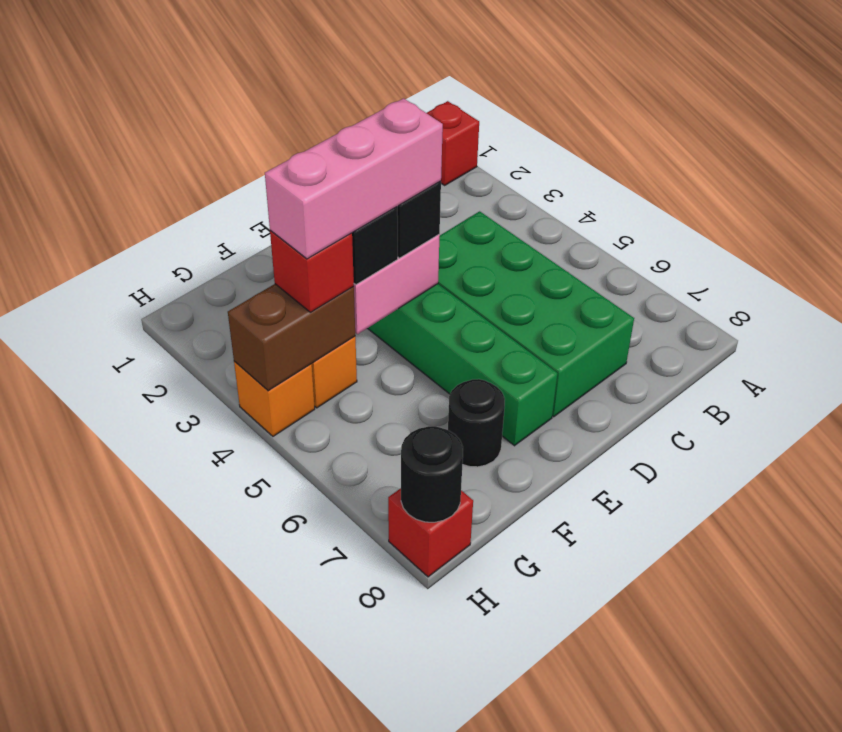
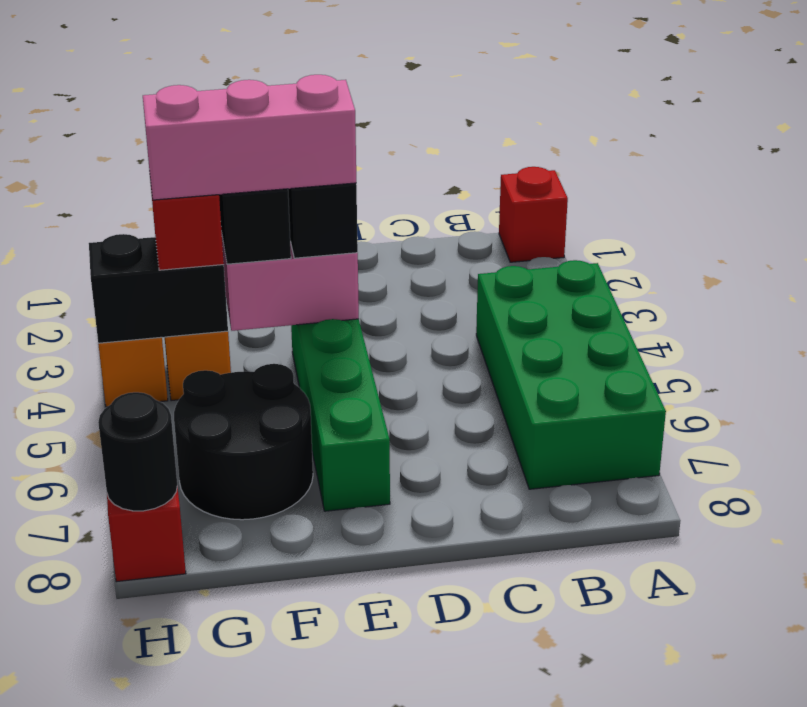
green brick C4:D7 level 1 -> green brick A4:B7 level 1
black round brick F7 level 1 -> black round brick F6:G7 level 1
brown brick G4:H4 level 2 -> black brick G4:H4 level 2

